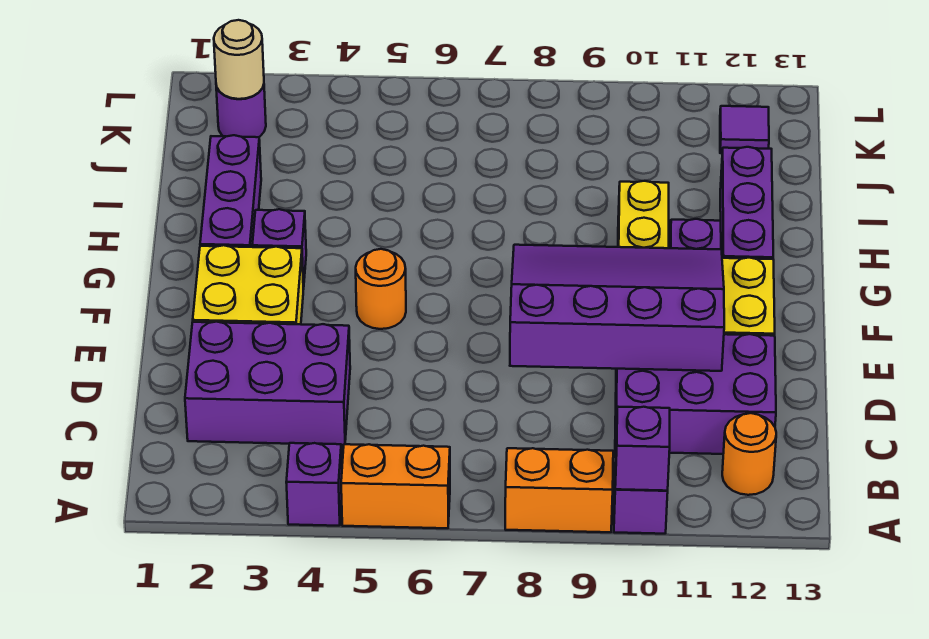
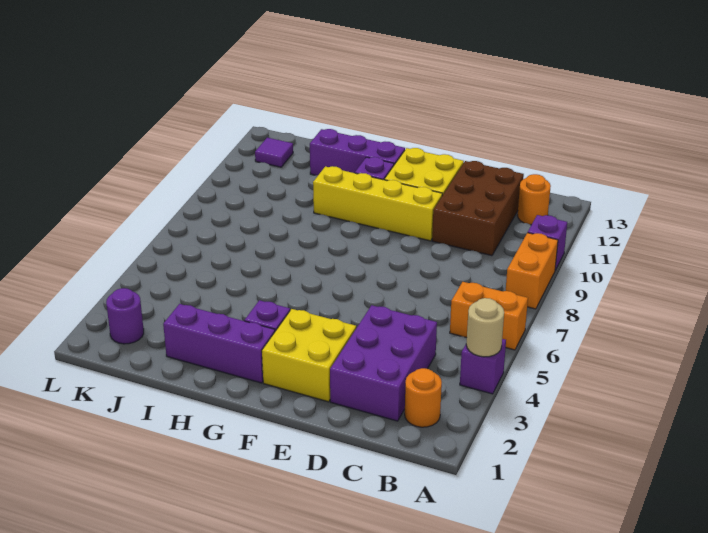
orange brick A5:A6 level 1 -> orange brick A6:B6 level 1
purple brick A10 level 2 -> none
purple brick C10:D12 level 1 -> brown brick C10:D12 level 1
purple slope D8:F11 level 2 top D -> none
orange round brick F5 level 1 -> orange round brick B2 level 1
tan round brick K2 level 2 -> tan round brick A4 level 2

